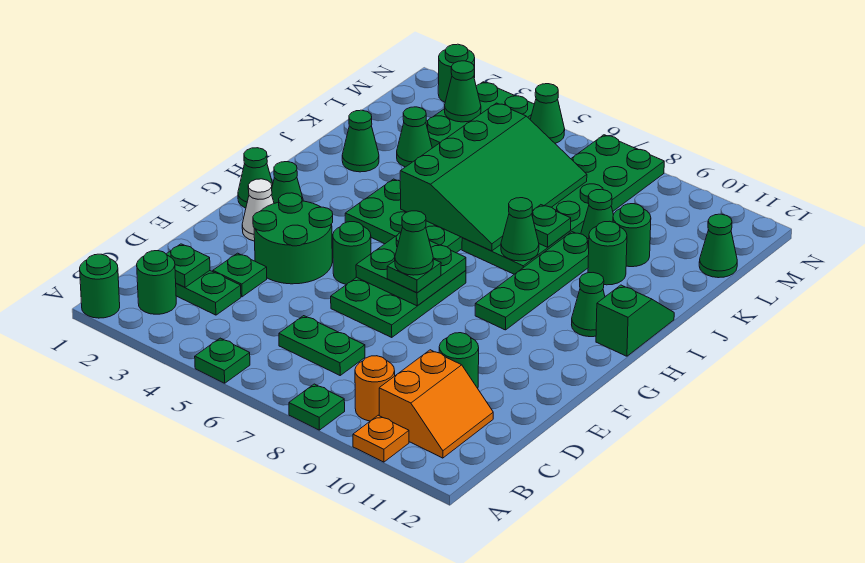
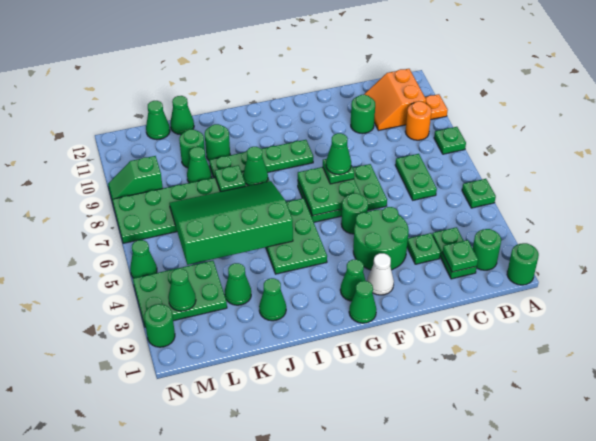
orange slope B10:C11 level 1 top 10 -> orange slope B10:C11 level 1 top B
green cone H11 level 1 -> green cone K12 level 1
green slope H12:I12 level 1 top H -> green slope M9:N9 level 1 top M

